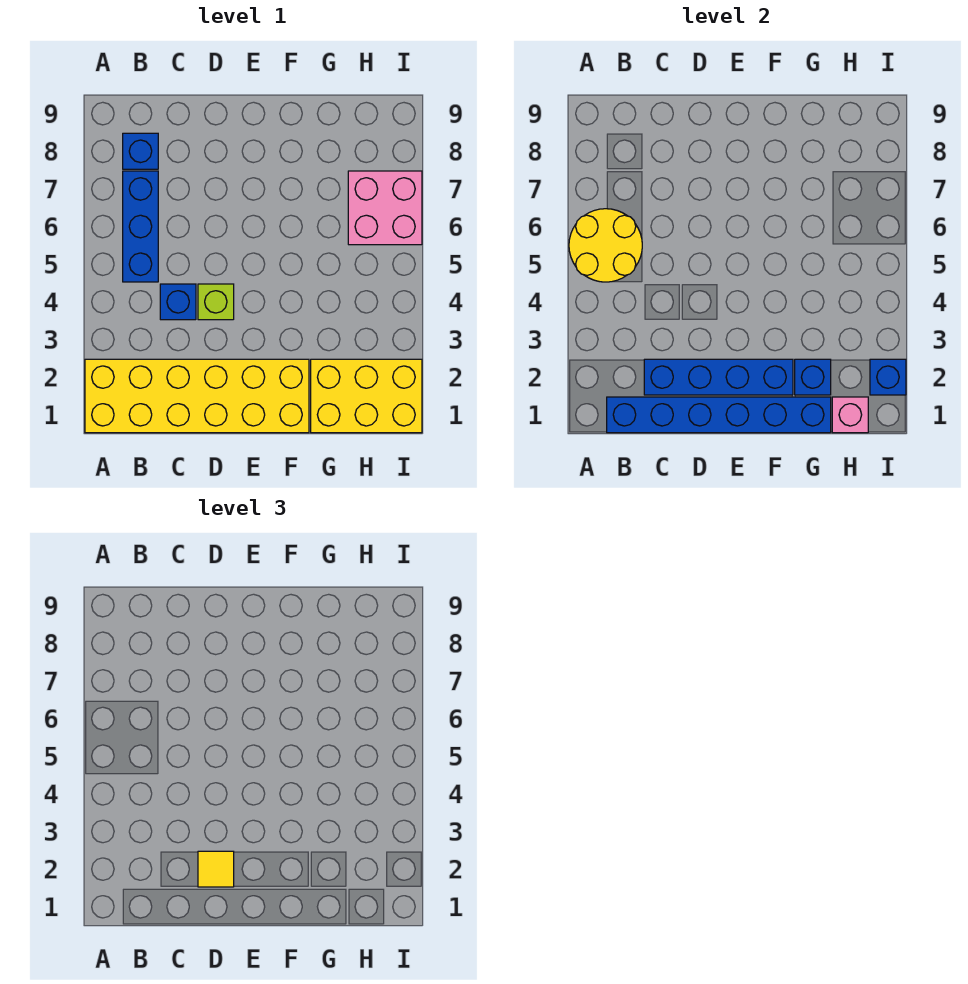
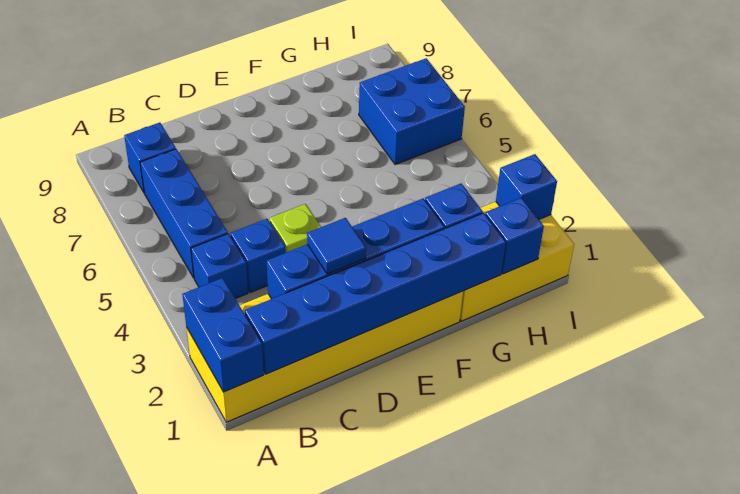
none -> blue brick A1:A2 level 2
yellow round brick A5:B6 level 2 -> none
none -> blue brick B4 level 1
yellow tile D2 level 3 -> blue tile D2 level 3
pink brick H1 level 2 -> blue brick H1 level 2
pink brick H6:I7 level 1 -> blue brick H6:I7 level 1

